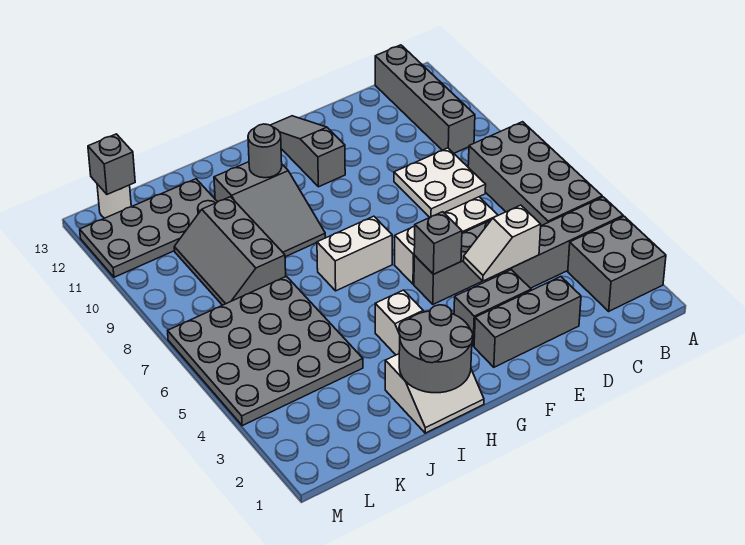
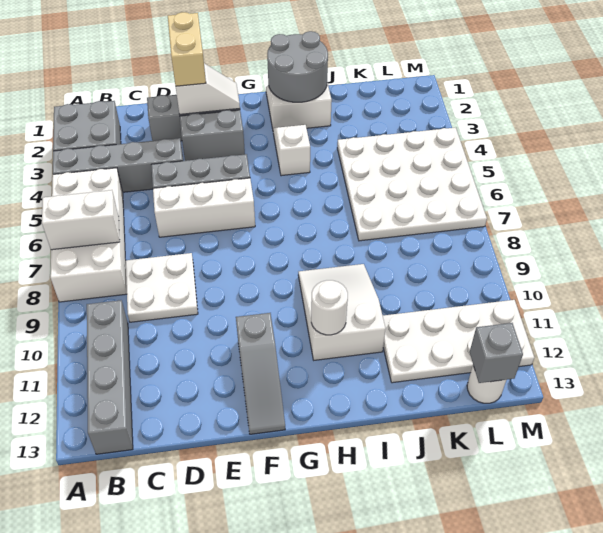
grey brick A5:B8 level 1 -> white brick A5:B8 level 1
white slope D4:E4 level 2 top D -> white slope E2:F2 level 2 top E
none -> tan brick E1:E2 level 3
grey brick F5 level 2 -> none
white brick G7:H7 level 1 -> white brick A7:B7 level 2
grey slope H9:I11 level 1 top 11 -> white slope H9:I11 level 1 top 11
grey round brick H11 level 2 -> white round brick H11 level 2
grey plate J4:M7 level 1 -> white plate J4:M7 level 1
grey slope J8:K10 level 1 top J -> none
grey plate J11:M12 level 1 -> white plate J11:M12 level 1

